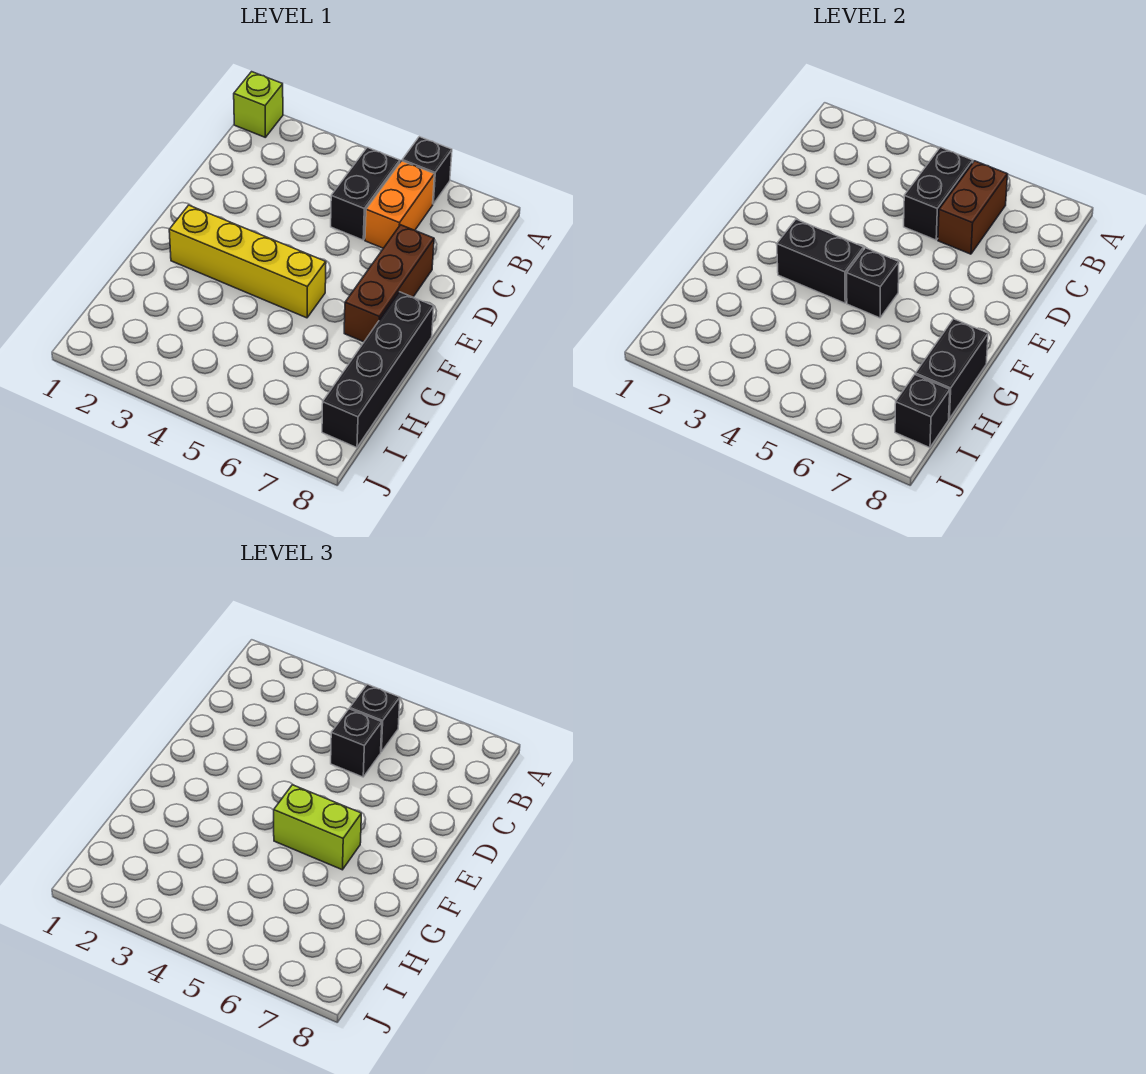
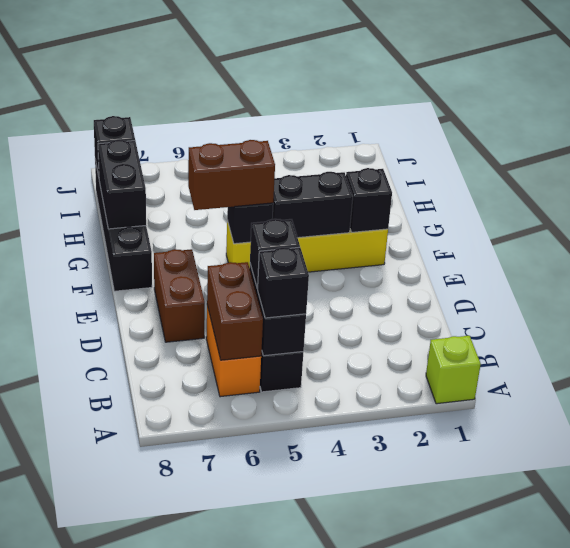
black brick A6 level 1 -> black brick F2 level 2
brown brick D7:F7 level 1 -> brown brick D7:E7 level 1
lime brick F5:F6 level 3 -> brown brick F5:F6 level 3

